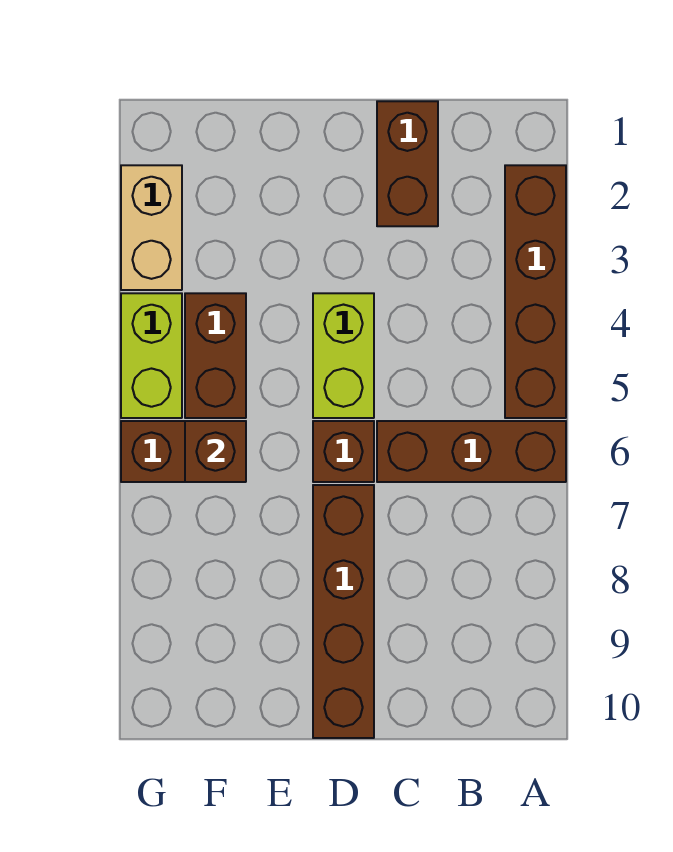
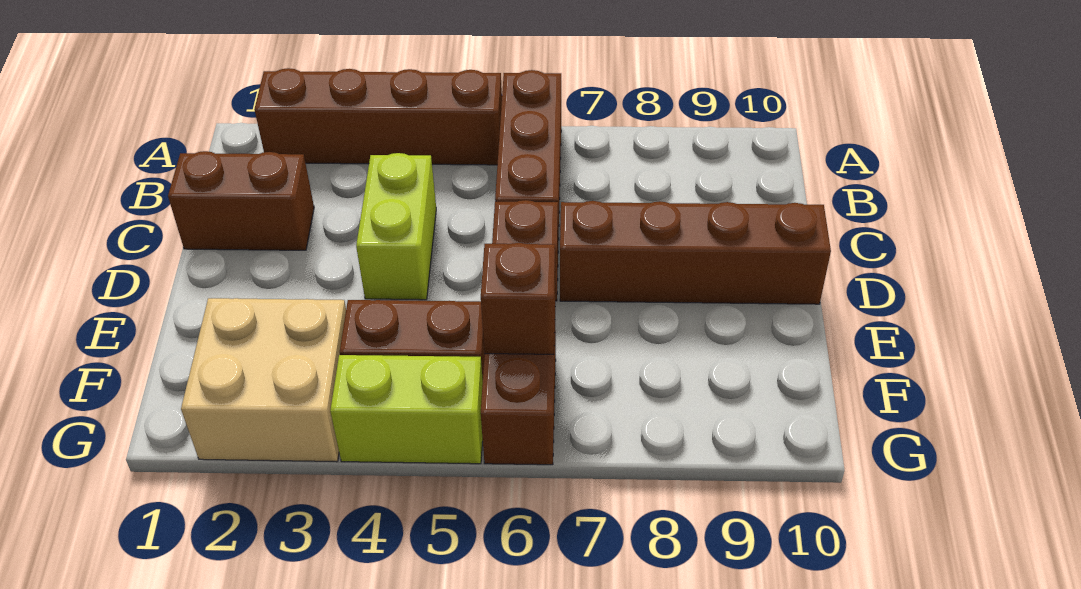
lime brick D4:D5 level 1 -> lime brick C4:D4 level 1
tan brick G2:G3 level 1 -> tan brick F2:G3 level 1

